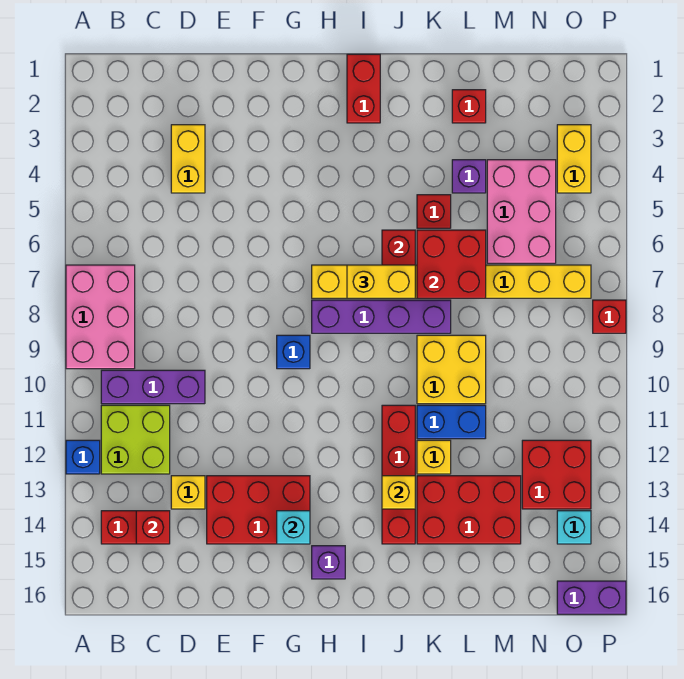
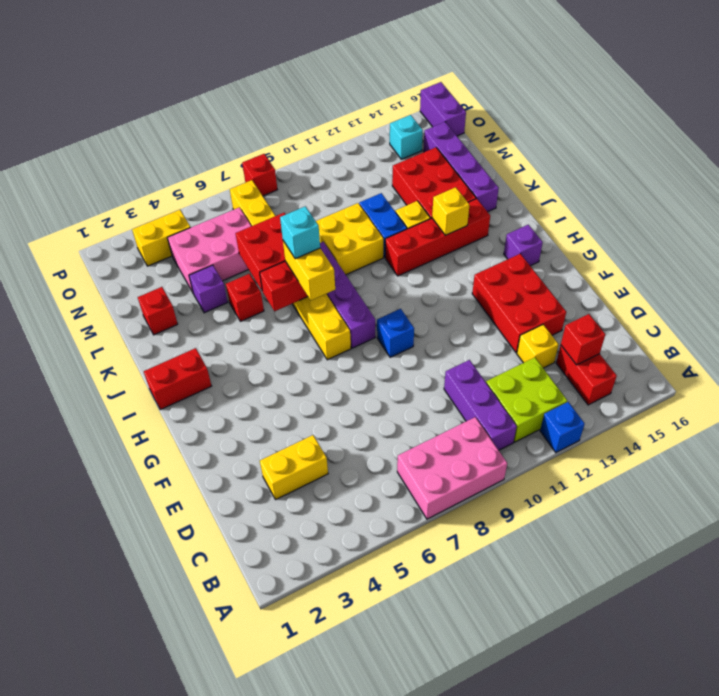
cyan brick G14 level 2 -> cyan brick J7 level 4
none -> purple brick K15:N15 level 1
red brick N12:O13 level 1 -> none

